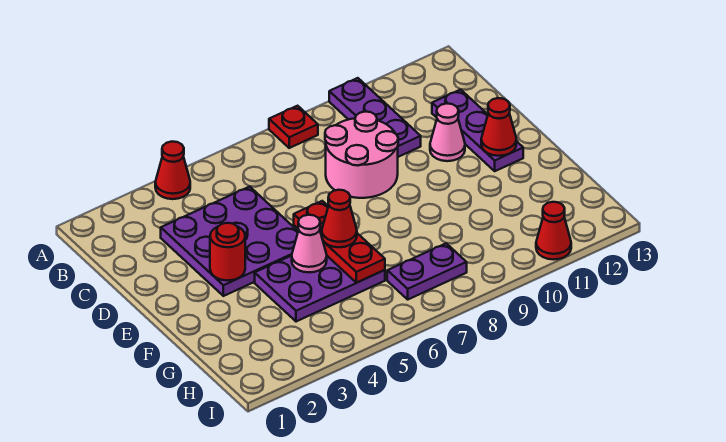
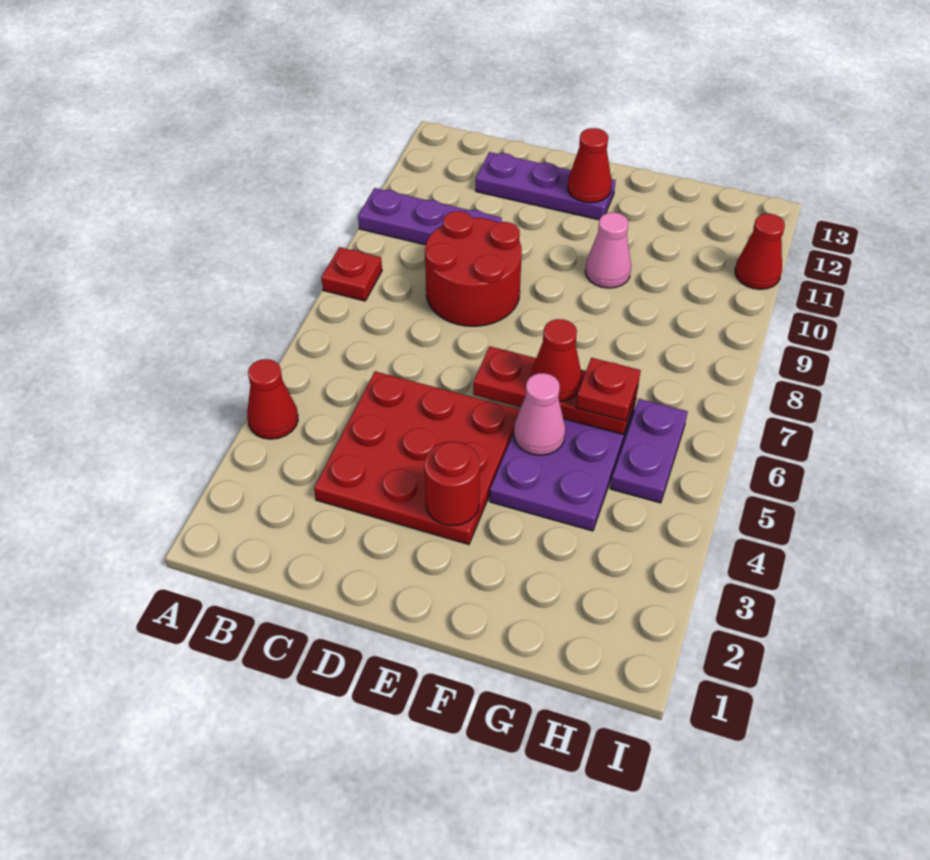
purple plate C3:E5 level 1 -> red plate C3:E5 level 1
pink round brick C8:D9 level 1 -> red round brick C8:D9 level 1
pink cone D11 level 1 -> pink cone F10 level 1
none -> red plate G6 level 3
purple plate H7:H8 level 1 -> purple plate H5:H6 level 1

